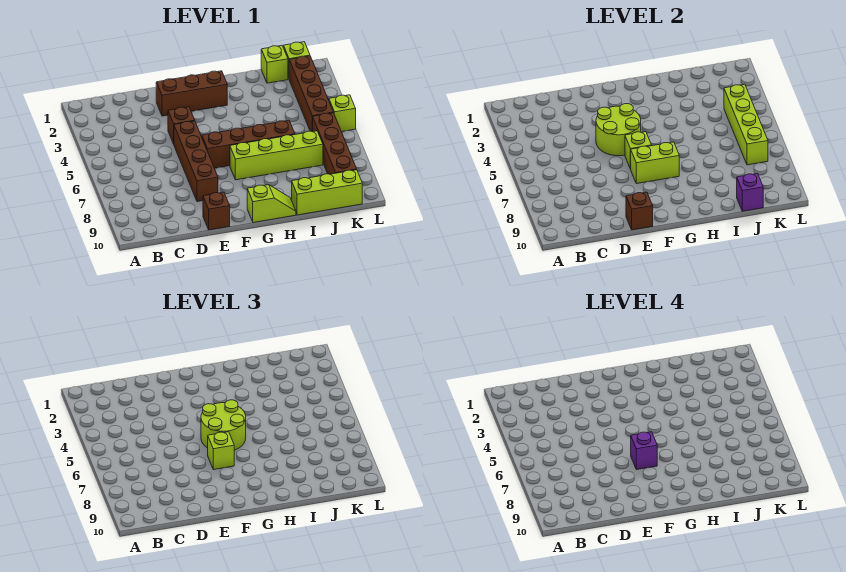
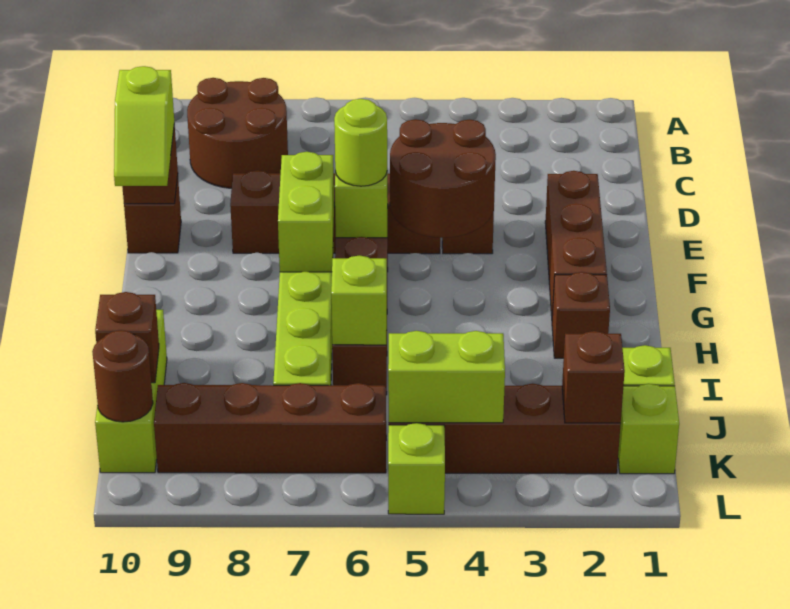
none -> brown round brick B8:C9 level 1
lime round brick E4:F5 level 2 -> brown round brick E4:F5 level 2
lime round brick F5:G6 level 3 -> lime round brick F6 level 3
lime brick F7 level 3 -> lime brick I6 level 2
purple brick F7 level 4 -> none
lime slope G10:H10 level 1 top G -> lime slope E10:F10 level 3 top E
none -> brown brick H2 level 1
purple brick J10 level 2 -> brown brick J10 level 2
none -> brown brick K2 level 2
lime brick K4:K7 level 2 -> lime brick K4:K5 level 2
none -> brown round brick K10 level 2

